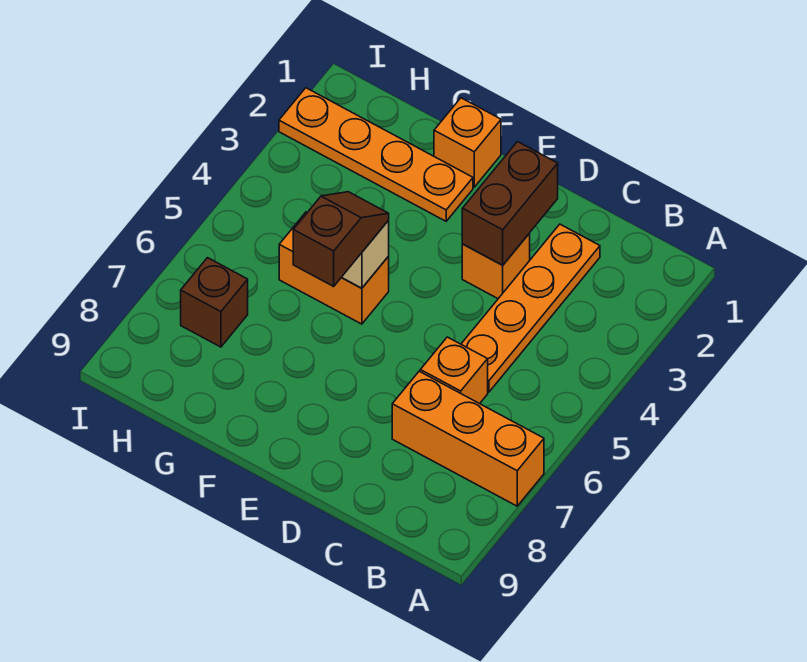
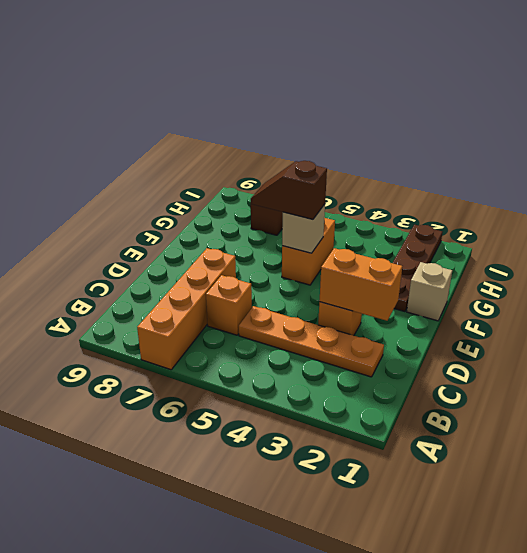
orange brick A7:C7 level 1 -> orange brick A7:D7 level 1
brown brick D2:D3 level 2 -> orange brick D2:D3 level 2
orange brick F1 level 1 -> tan brick F1 level 1
orange plate F2:I2 level 1 -> brown plate F2:I2 level 1
brown slope F5:F6 level 3 top 6 -> brown slope F5:F6 level 3 top 5

